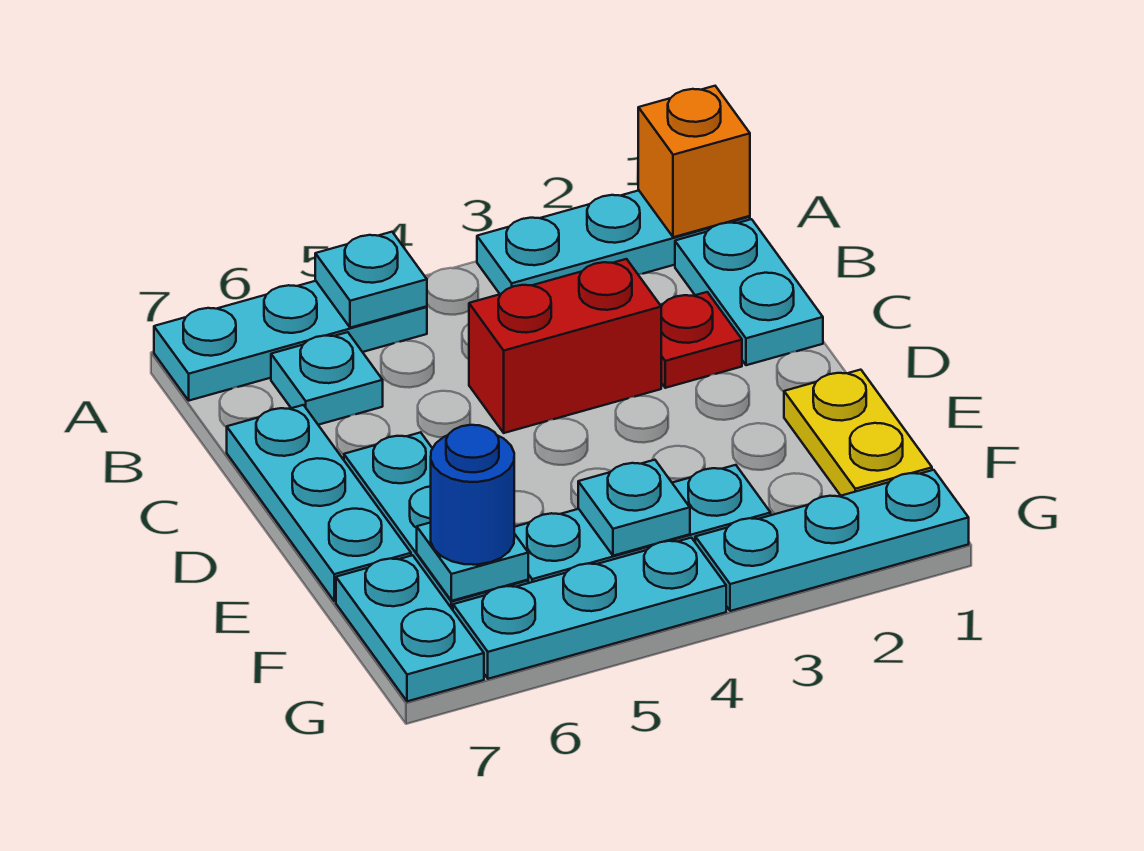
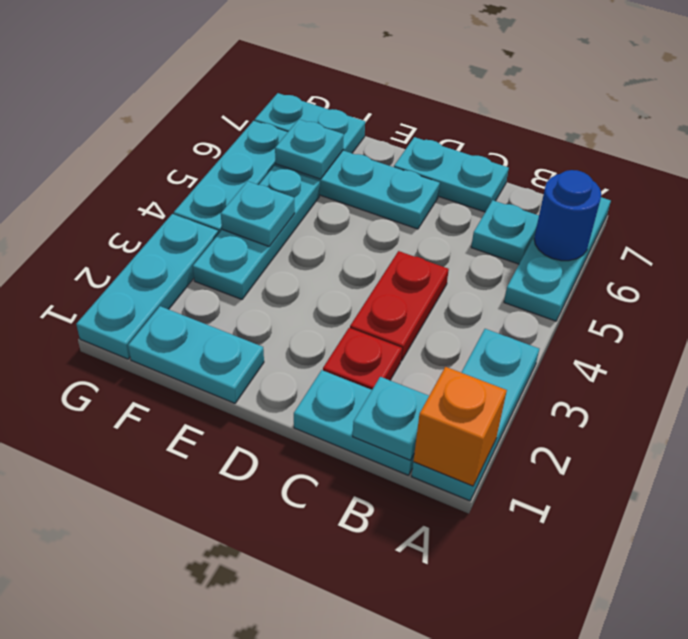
cyan plate A5 level 2 -> cyan plate B1 level 2
red brick C3:C4 level 1 -> red plate C3:C4 level 1
cyan plate C7:E7 level 1 -> cyan plate C7:D7 level 1
yellow plate E1:F1 level 1 -> cyan plate E1:F1 level 1
blue round brick F6 level 3 -> blue round brick A6 level 2

